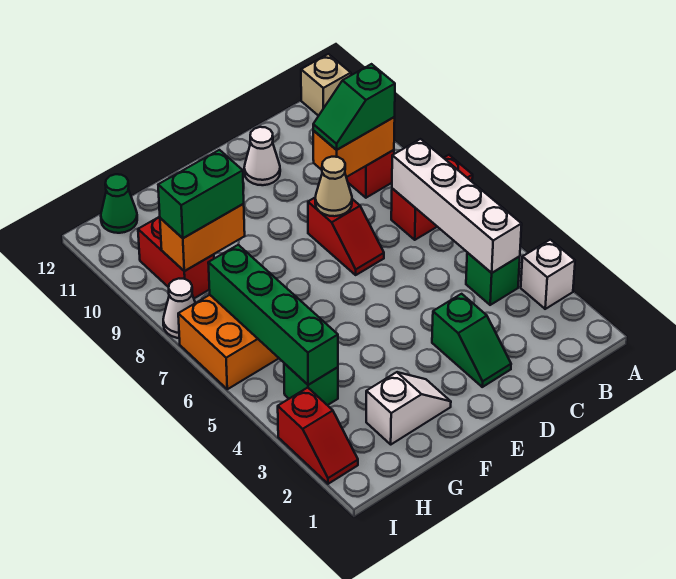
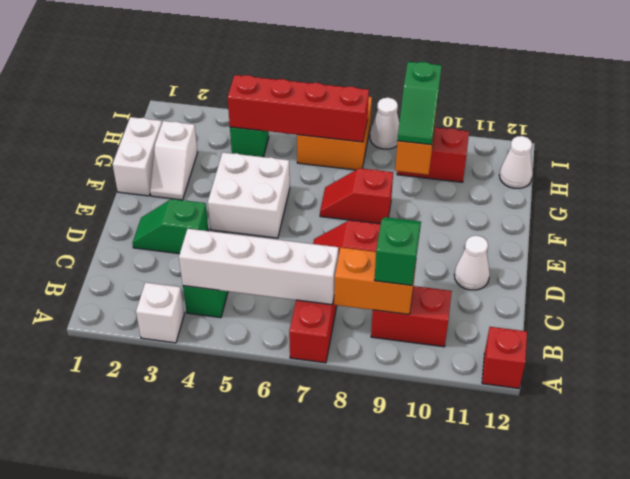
tan brick A12 level 1 -> red brick A12 level 1
orange brick B9:C9 level 2 -> orange brick B8:B9 level 2
tan cone D8 level 2 -> none
none -> white brick E4:F5 level 1
none -> white brick F1:G1 level 1
green brick G9:H9 level 3 -> green slope G9:H9 level 3 top H
green brick H4:H7 level 2 -> red brick H4:H7 level 2
green cone H12 level 1 -> white cone H12 level 1
red slope I2:I3 level 1 top 3 -> red slope F7:F8 level 1 top 8

